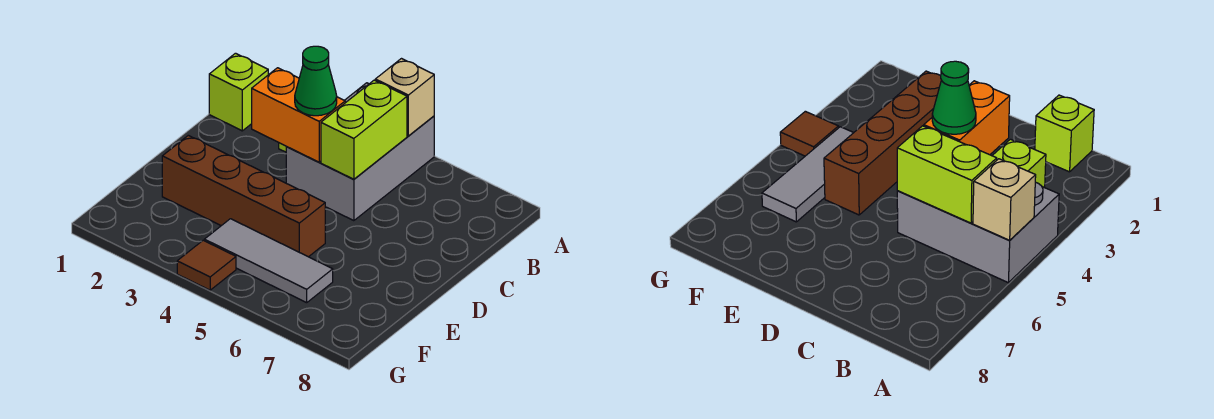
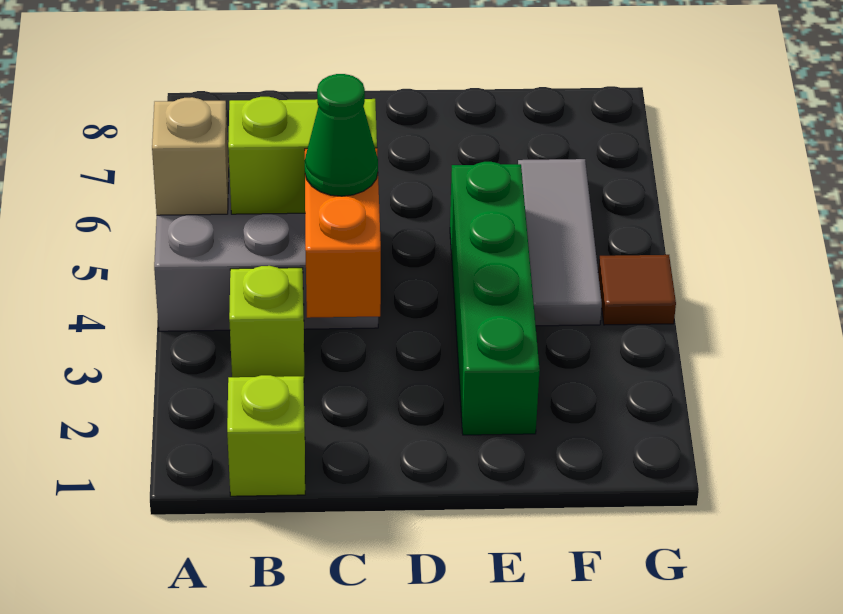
brown brick E2:E5 level 1 -> green brick E2:E5 level 1

